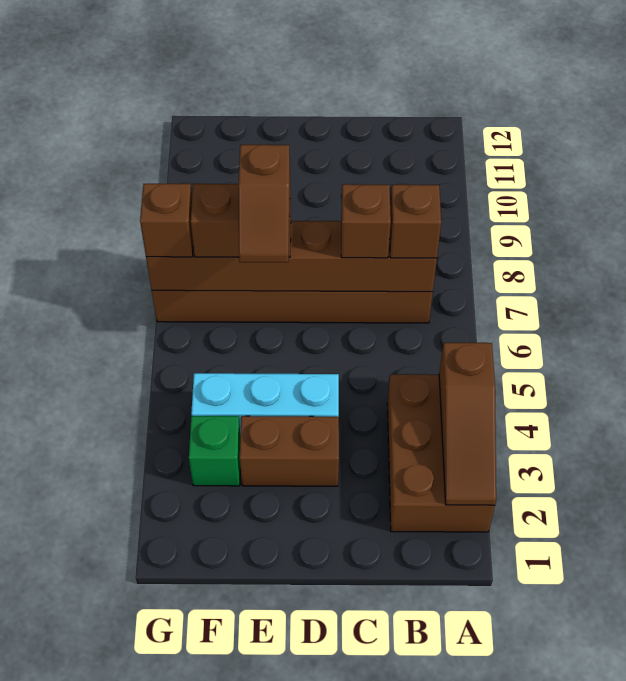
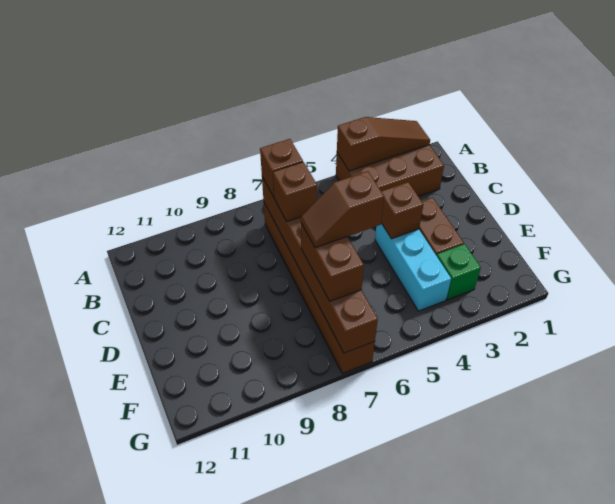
brown slope E6:E7 level 4 top 7 -> brown slope E6:E7 level 4 top 6
brown brick G7 level 3 -> brown brick D4 level 2

